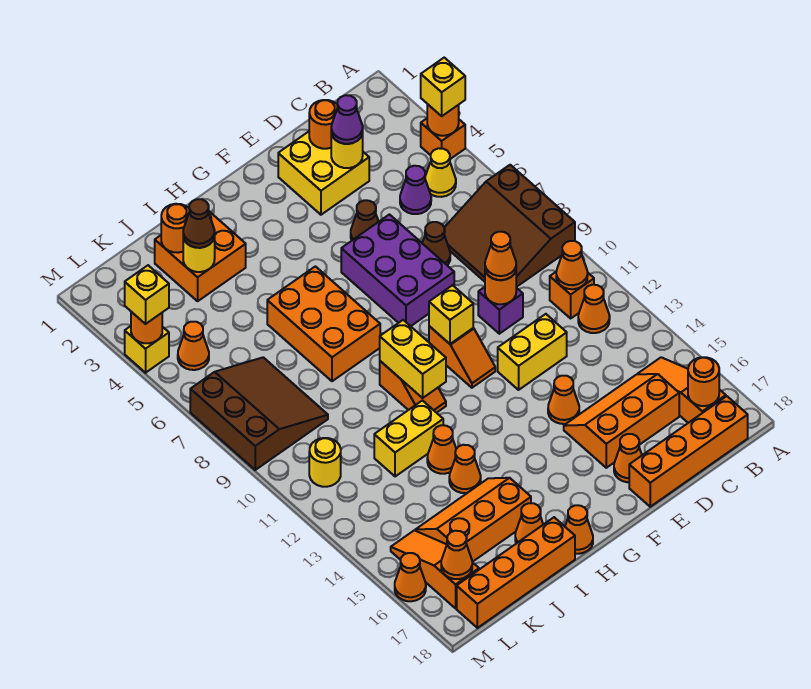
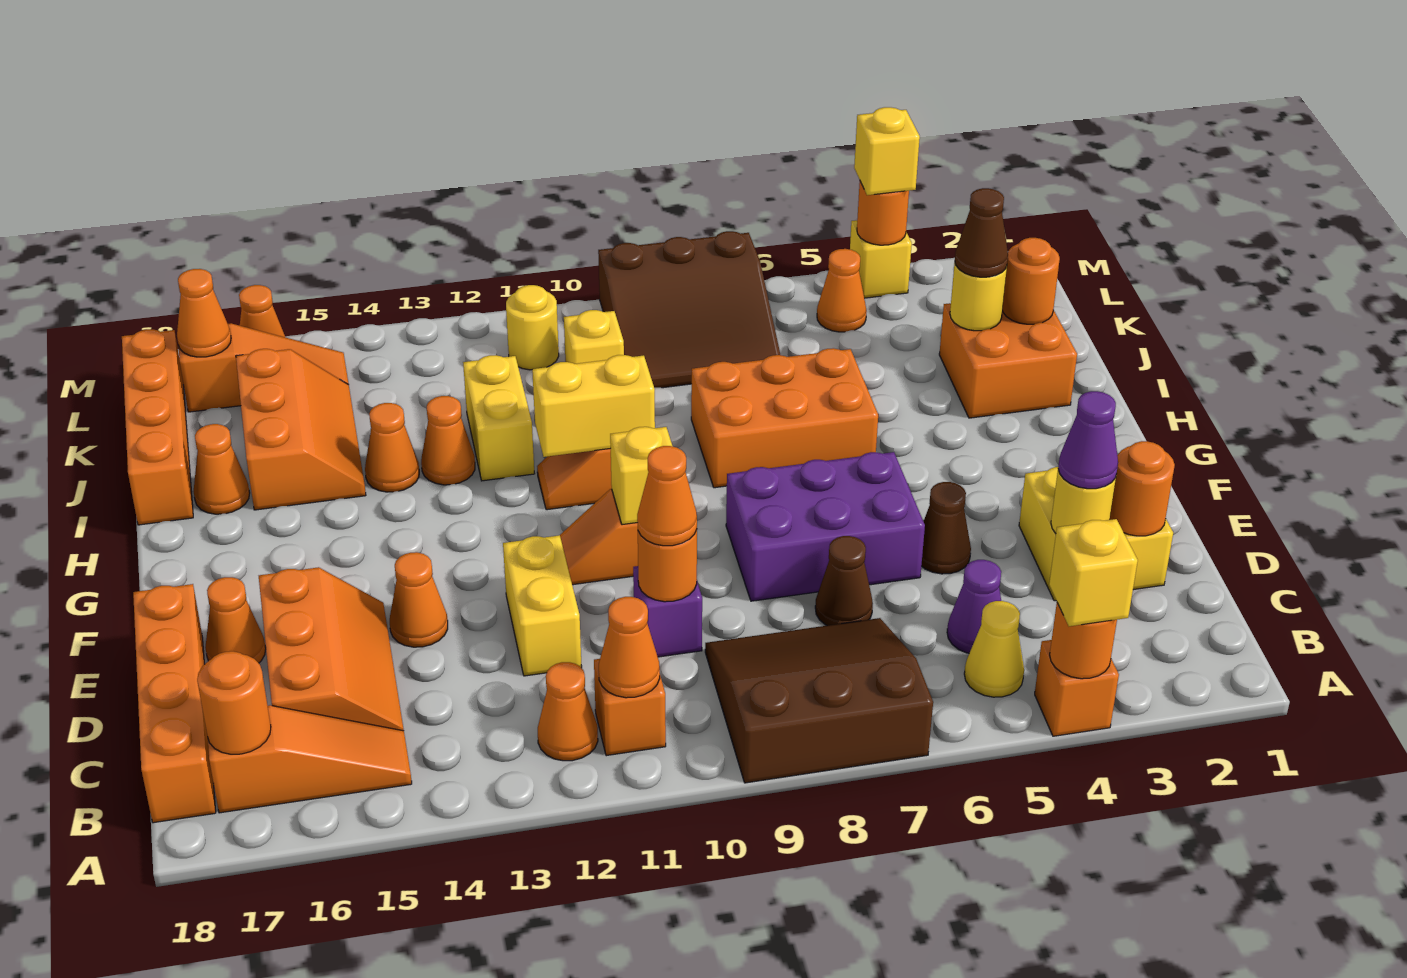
orange cone H18 level 1 -> none
none -> yellow brick K10 level 1

